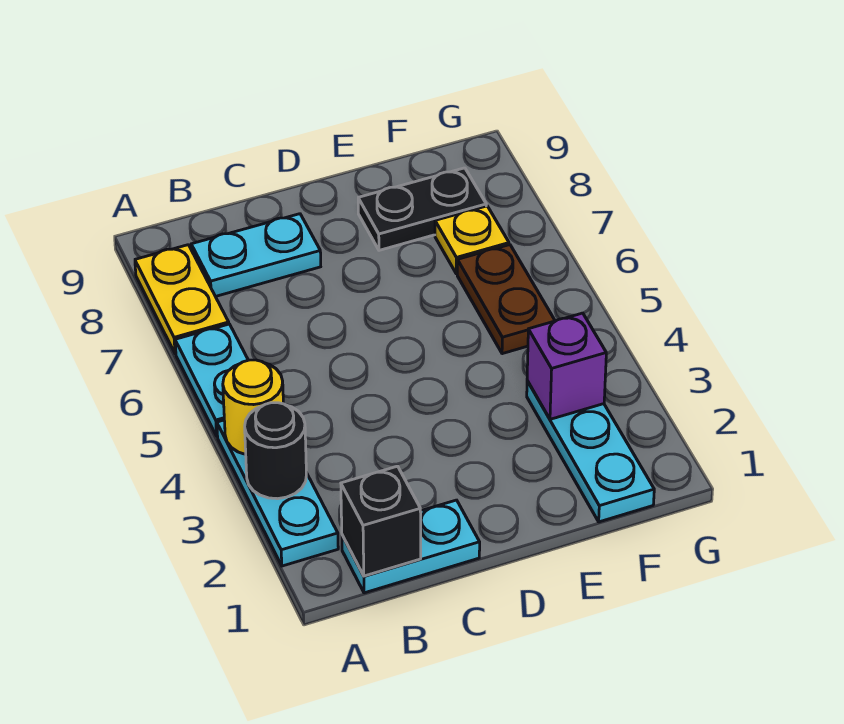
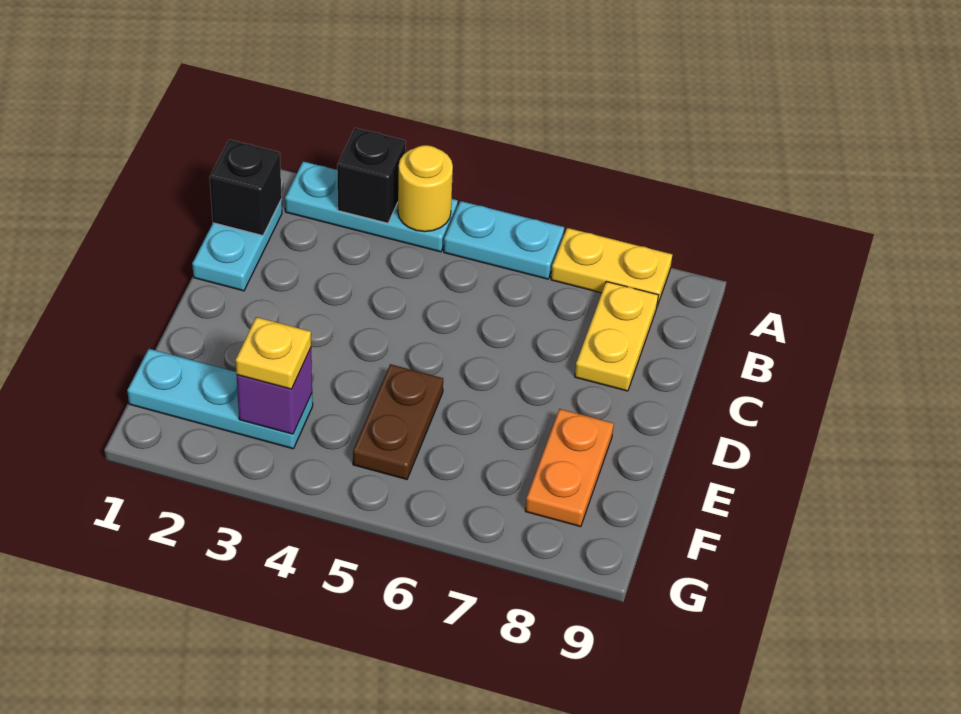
black round brick A3 level 2 -> black brick A3 level 2
cyan plate B8:C8 level 1 -> yellow plate B8:C8 level 1
black plate E8:F8 level 1 -> orange plate E8:F8 level 1
brown plate F5:F6 level 1 -> brown plate E5:F5 level 1
yellow plate F7 level 1 -> yellow plate F3 level 3

